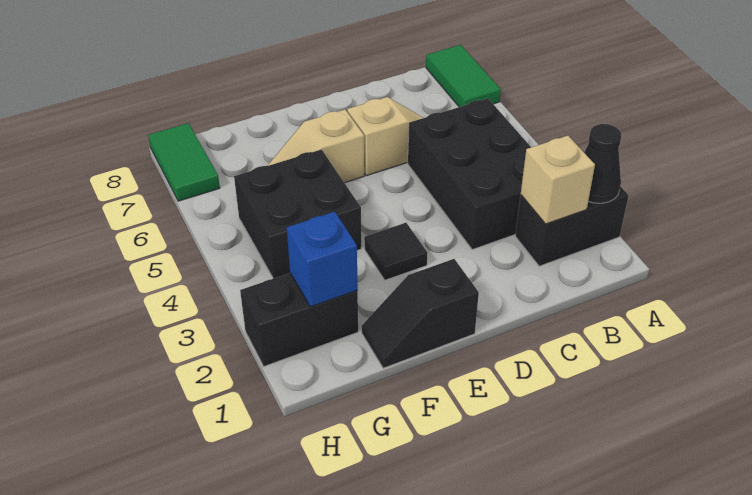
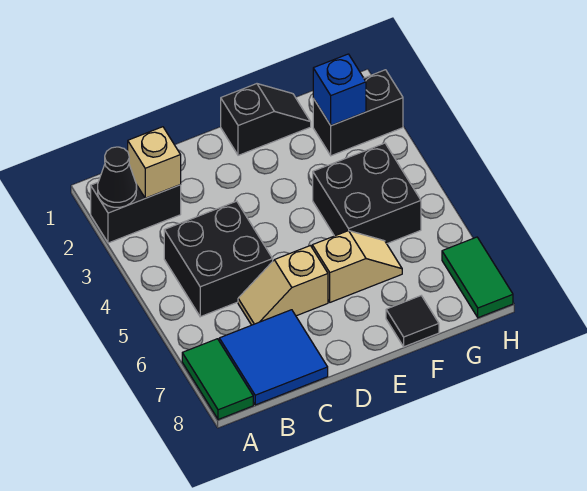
black brick B3:C5 level 1 -> black brick B4:C5 level 1
none -> blue tile B7:C8 level 1
black tile E3 level 1 -> black tile F8 level 1

